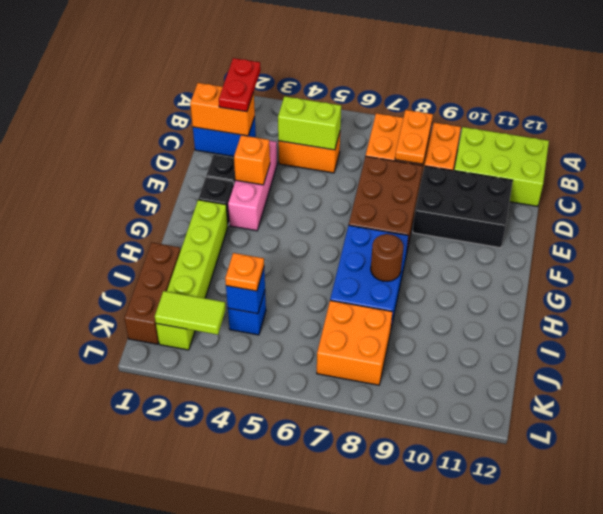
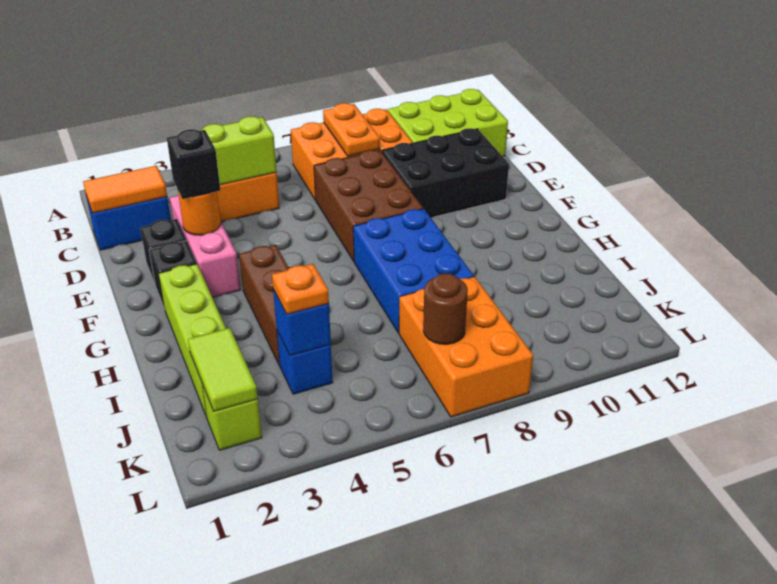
red plate B2:C2 level 3 -> none
orange brick C1:C2 level 2 -> orange tile C1:C2 level 2
orange brick E3 level 2 -> orange round brick E3 level 2
none -> black brick E3 level 3
brown round brick H8 level 2 -> brown round brick K7 level 2
brown brick I1:K1 level 1 -> brown brick G4:I4 level 1
orange brick J7:K8 level 1 -> orange brick J7:L8 level 1
lime tile K2:K3 level 2 -> lime tile J2:K2 level 2

